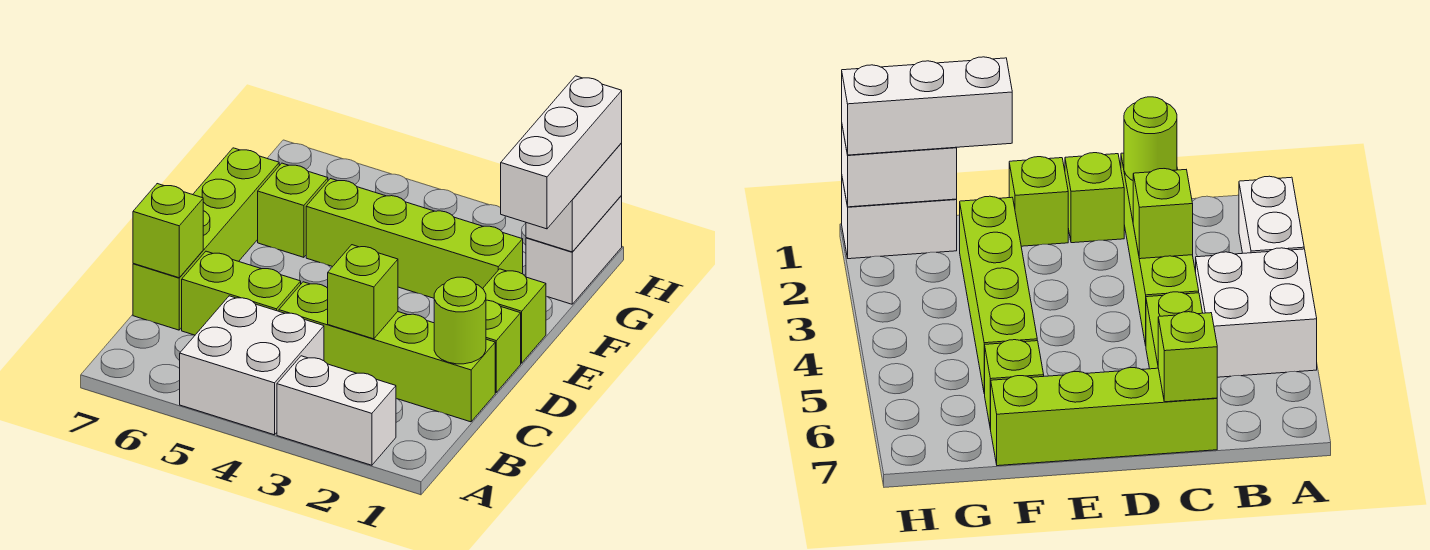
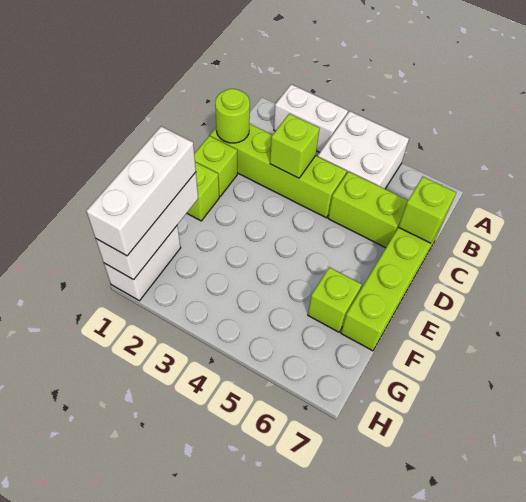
lime brick F2:F5 level 1 -> none
white brick G1:H1 level 2 -> white brick F1:H1 level 2

